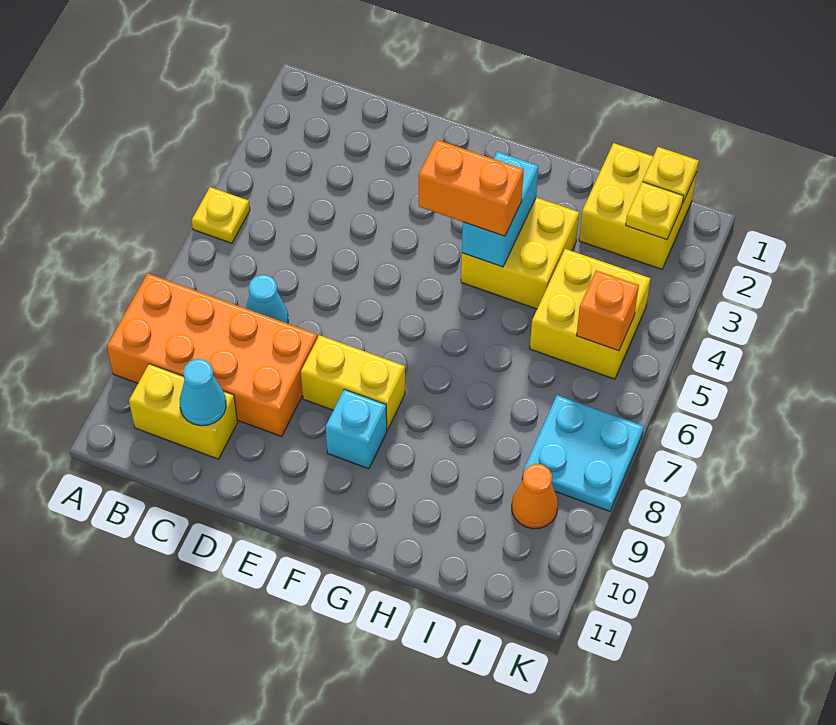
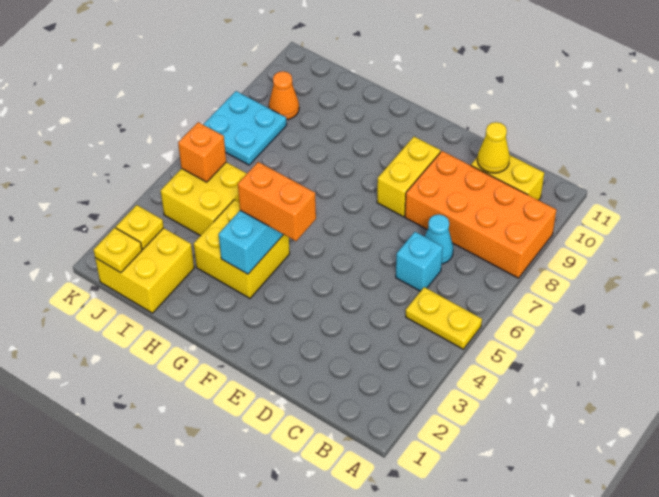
yellow plate A5 level 1 -> yellow plate A5:B5 level 1
cyan cone C10 level 2 -> yellow cone C10 level 2
yellow brick E8:F8 level 1 -> yellow brick E8:E9 level 1
cyan brick F9 level 1 -> cyan brick C6 level 1

